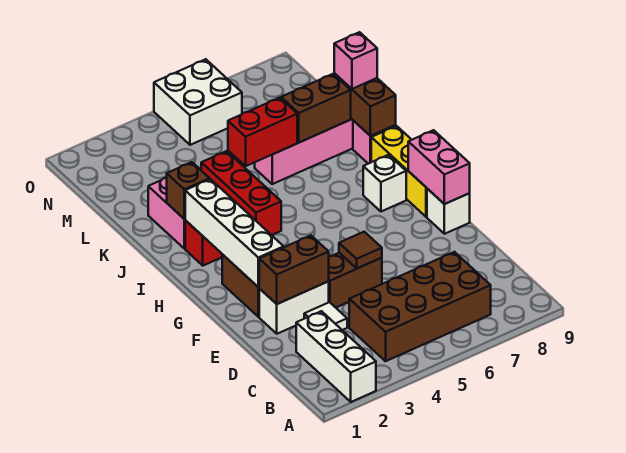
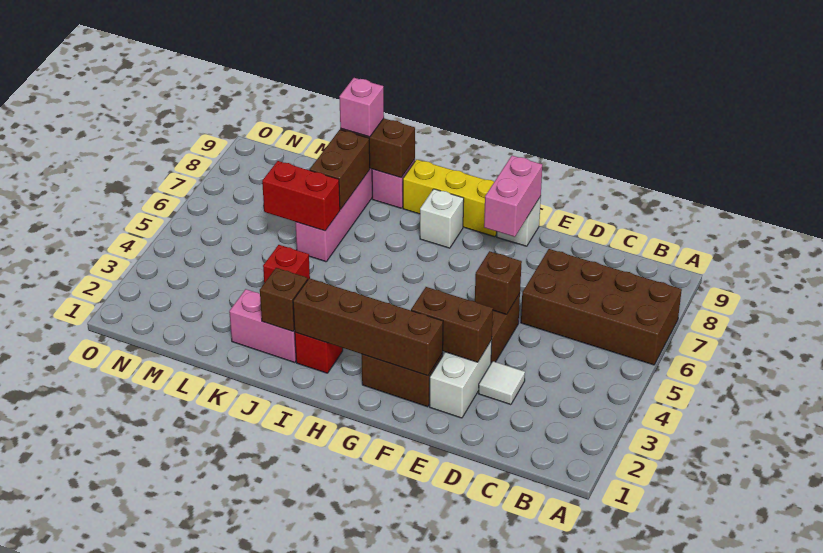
white brick A2:C2 level 1 -> none
brown brick B4:C7 level 1 -> brown brick A6:D7 level 1
brown brick E2:E3 level 2 -> brown brick E3:F3 level 2
brown tile E5 level 2 -> brown brick E5 level 2
white brick F2:I2 level 2 -> brown brick F2:I2 level 2
pink brick F9:G9 level 2 -> pink brick F8:F9 level 2
red brick I4:K4 level 1 -> red brick K4 level 1
red brick K5:K6 level 2 -> red brick K6:L6 level 2
white brick N5:O6 level 1 -> none

